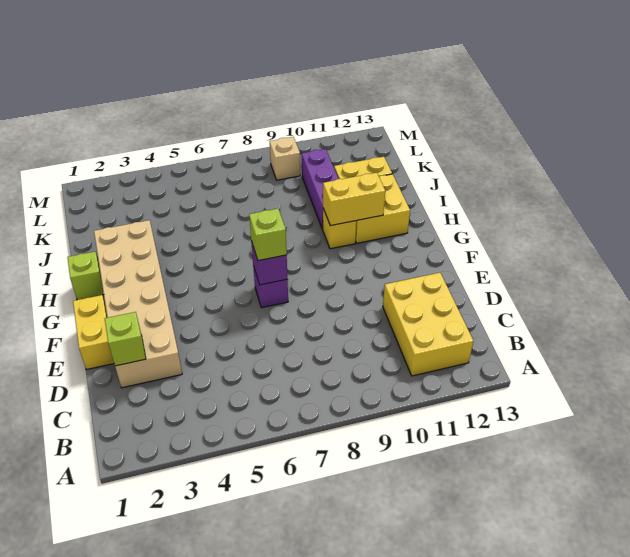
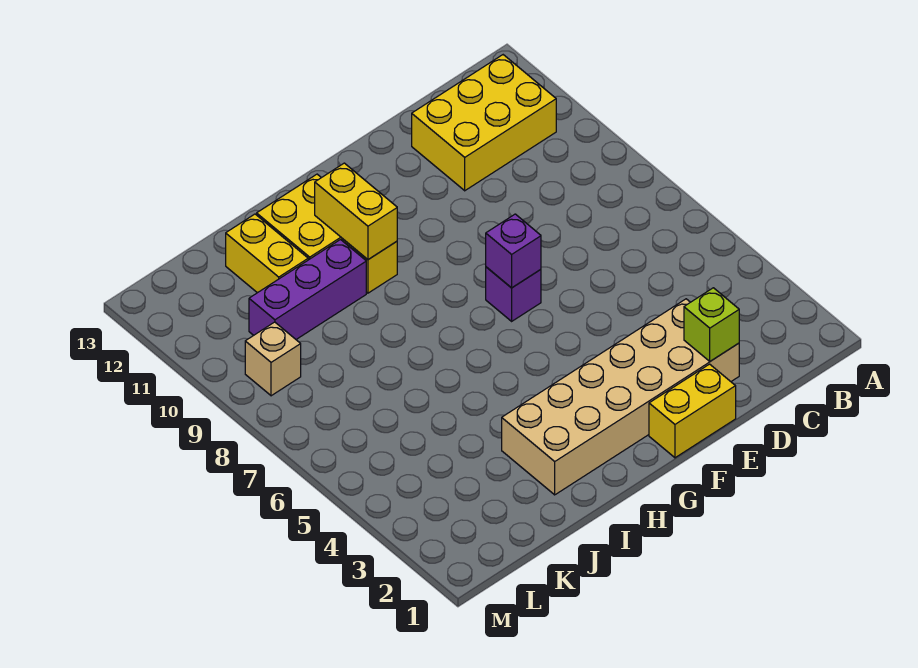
lime brick F7 level 3 -> none
lime brick H1 level 1 -> none

